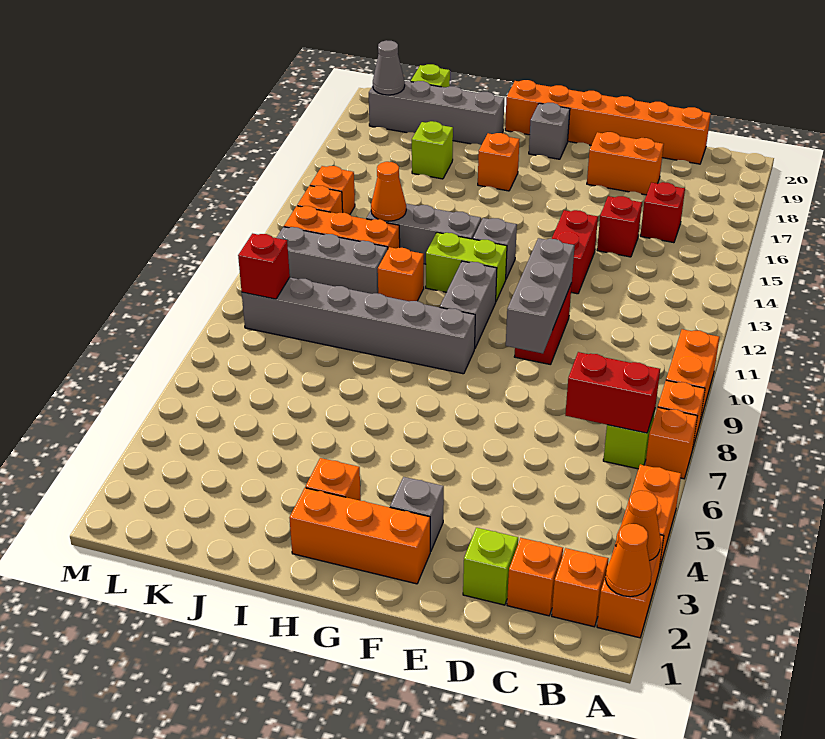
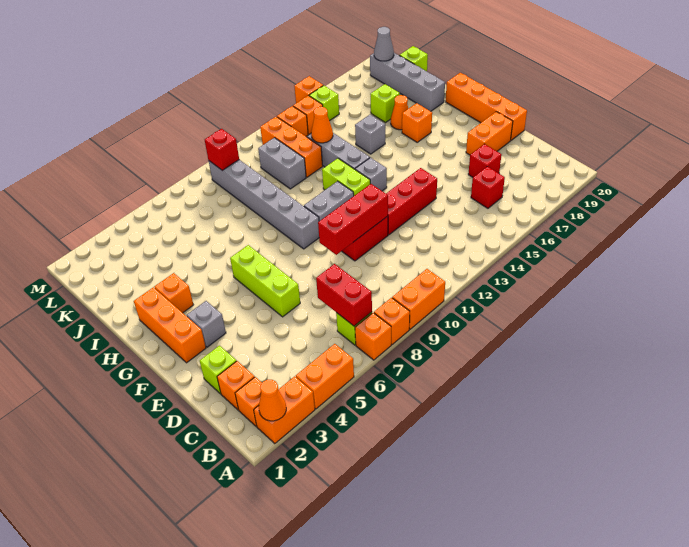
orange cone A3 level 2 -> orange cone I17 level 1
orange brick C20:H20 level 1 -> orange brick E20:H20 level 1
red brick D15 level 1 -> red brick D17 level 1
orange brick D18:E18 level 1 -> orange brick E18:E19 level 1
none -> lime brick E6:G6 level 1
grey brick E9:E11 level 2 -> red brick E9:E11 level 2
red brick E13:E14 level 1 -> red brick E12:E14 level 1
grey brick G19 level 1 -> grey brick I15 level 1
orange brick I11 level 1 -> orange brick M15 level 1
grey brick J11:L11 level 1 -> grey brick J11:K11 level 1
none -> lime brick L15 level 1

